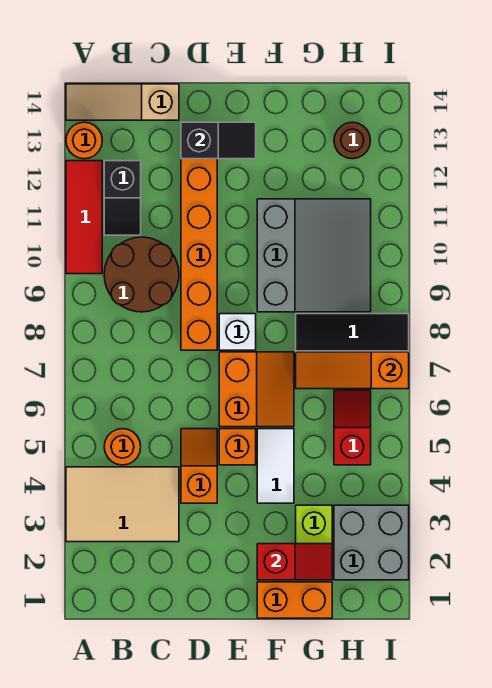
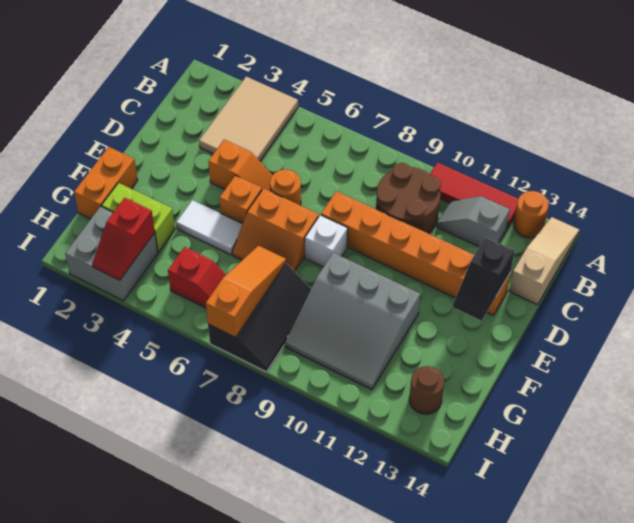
orange round brick B5 level 1 -> orange round brick D6 level 1
black slope B11:B12 level 1 top 12 -> grey slope B11:B12 level 1 top 12
red slope F2:G2 level 2 top F -> red slope H3:I3 level 2 top H

